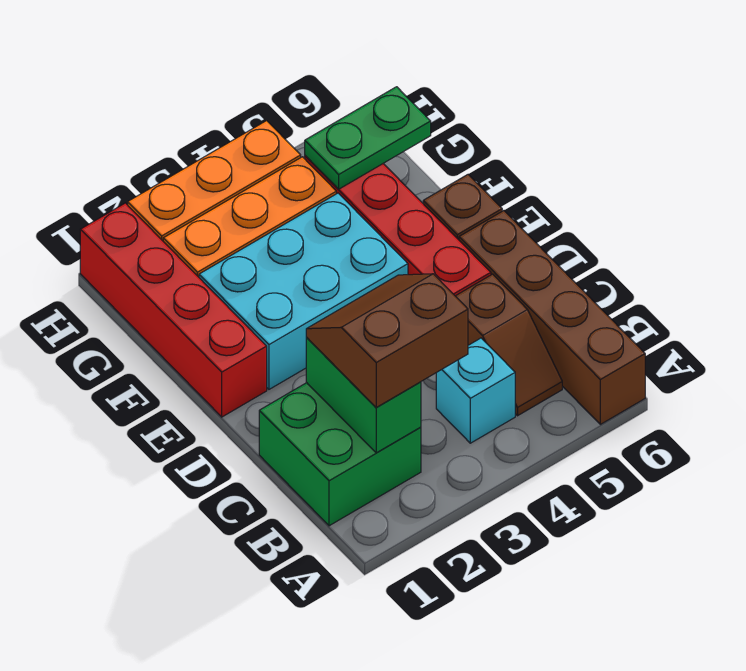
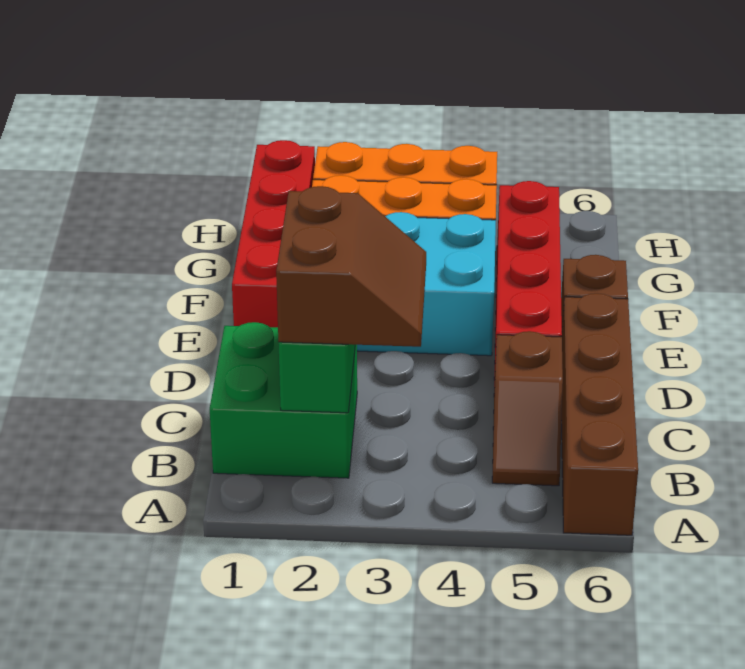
brown slope B2:C3 level 3 top B -> brown slope B2:C3 level 3 top 2
cyan brick B4 level 1 -> none
green plate G5:G6 level 2 -> none

